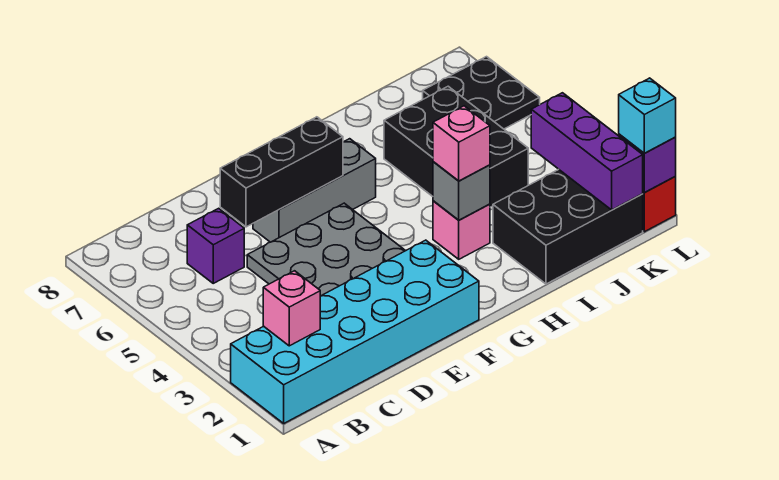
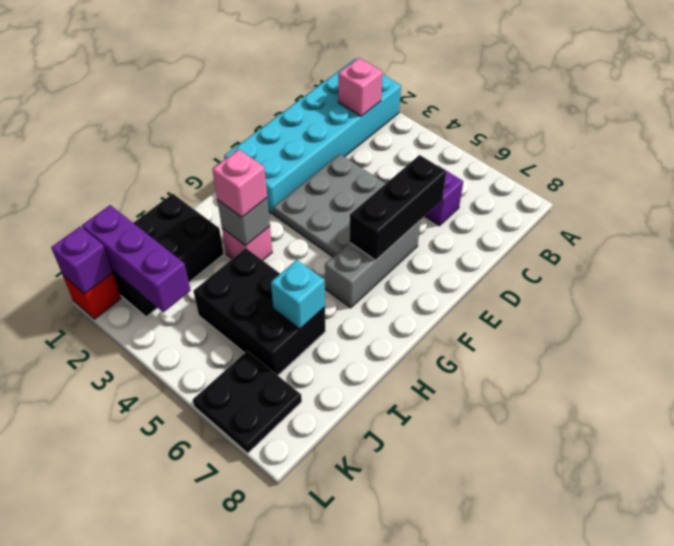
cyan brick L1 level 3 -> cyan brick I6 level 2

